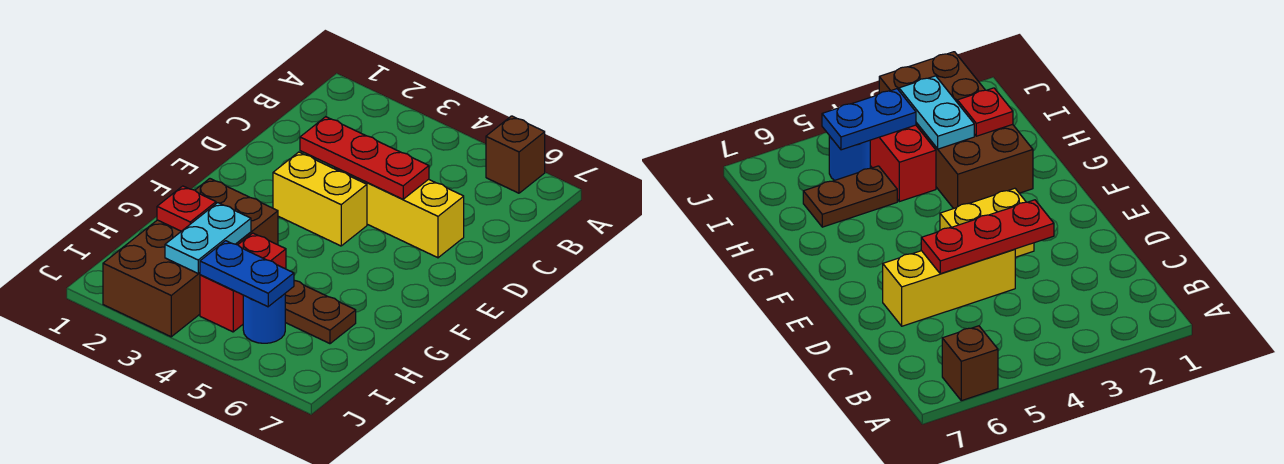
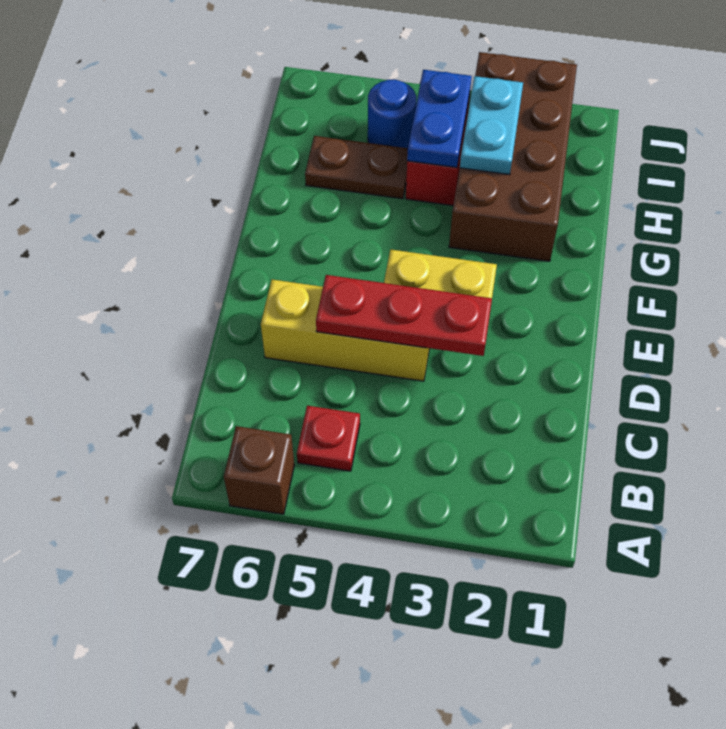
red plate H2 level 2 -> red plate B5 level 1
blue plate I4:I5 level 2 -> blue plate H4:I4 level 2

